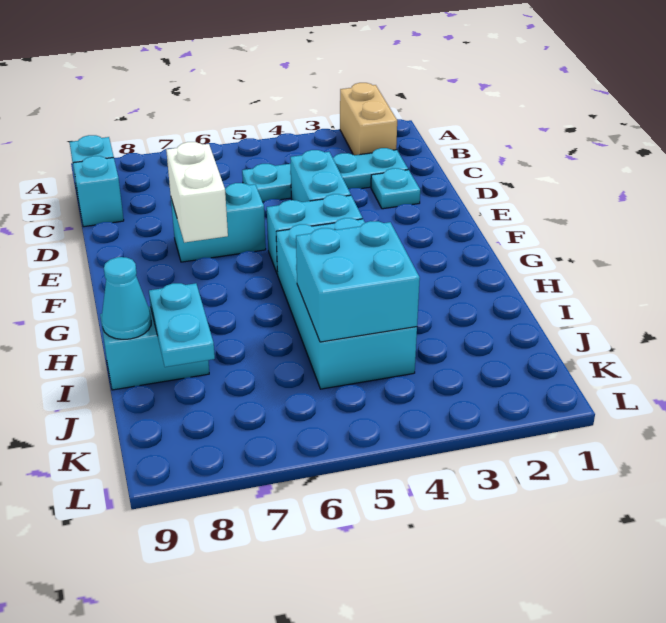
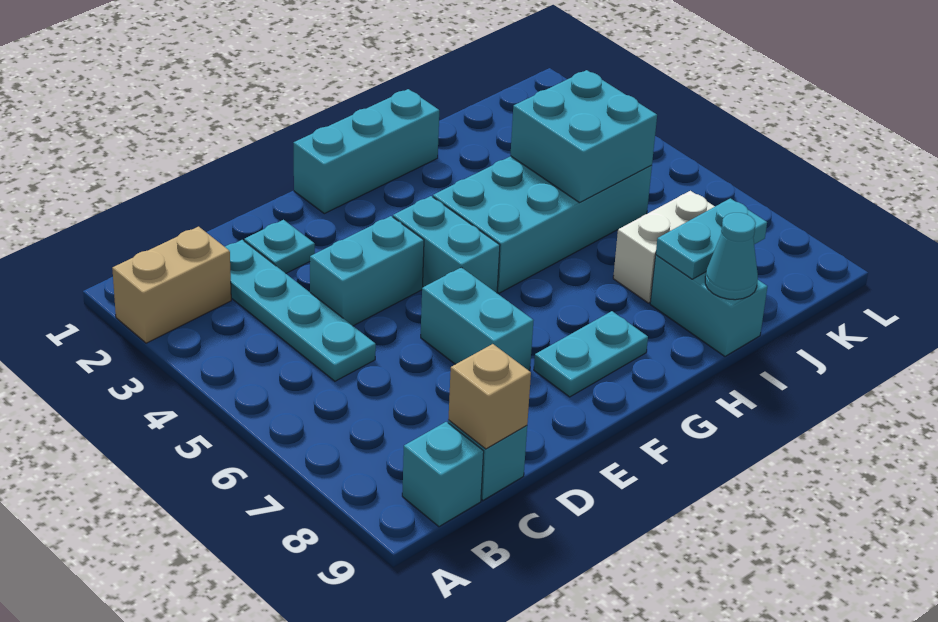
none -> tan brick C9 level 2
white brick E7:F7 level 2 -> white brick I7:J7 level 1
none -> cyan brick F1:H1 level 1
none -> cyan plate F8:G8 level 1

